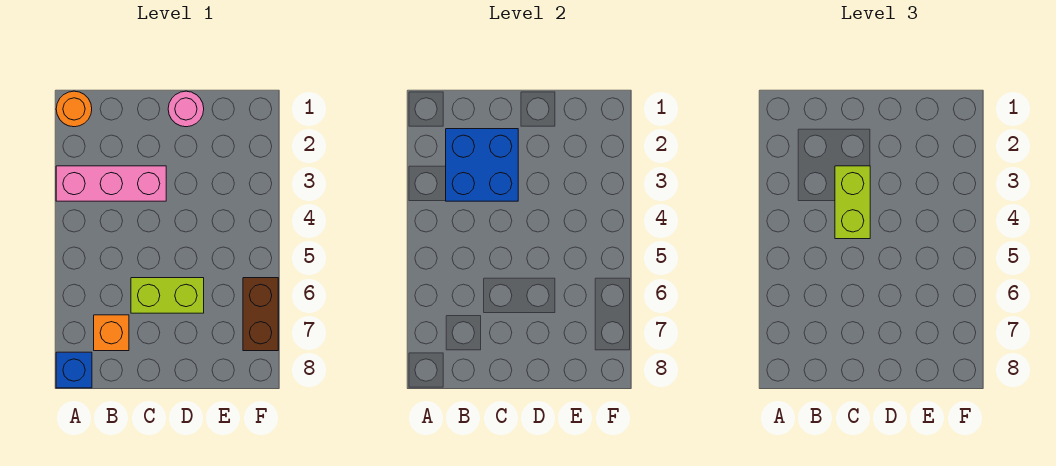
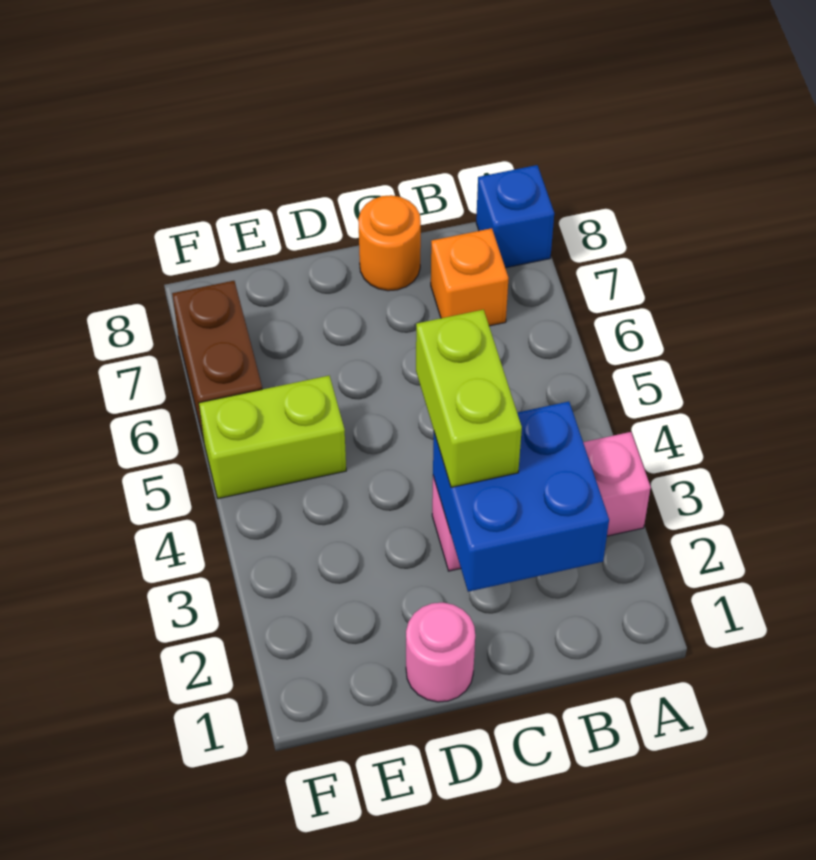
orange round brick A1 level 1 -> orange round brick C8 level 1
lime brick C6:D6 level 1 -> lime brick E5:F5 level 1

